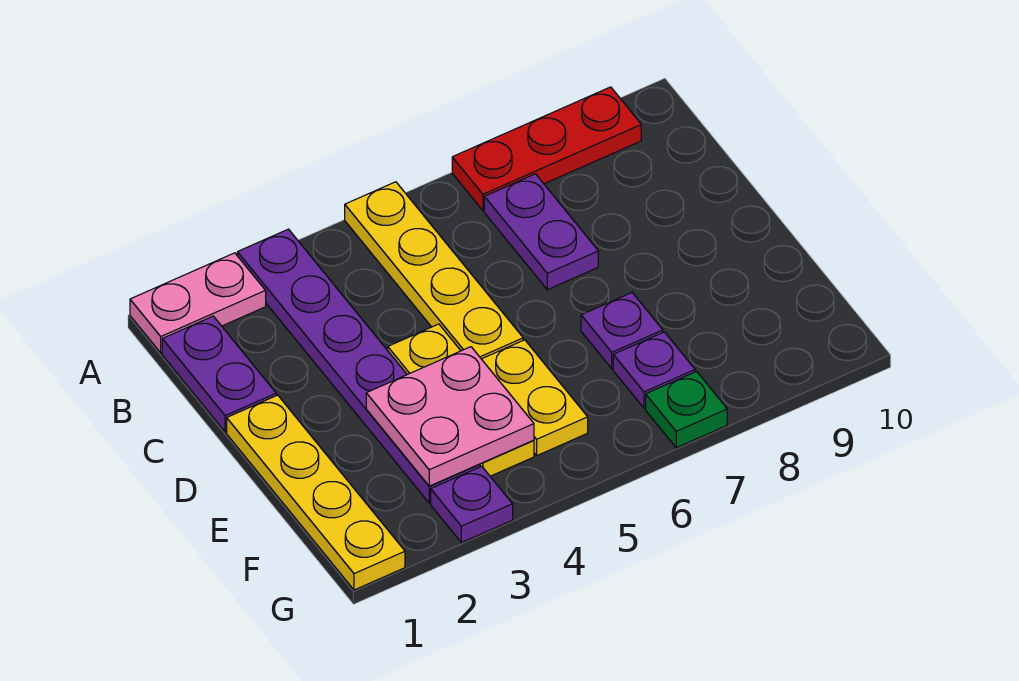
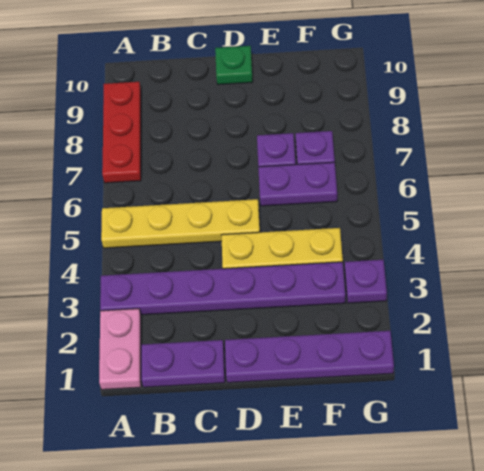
purple plate B7:C7 level 1 -> purple plate E6:F6 level 1
yellow plate D1:G1 level 1 -> purple plate D1:G1 level 1
pink plate E3:F4 level 2 -> none
yellow plate E5:F5 level 1 -> none
green plate G7 level 1 -> green plate D10 level 1

